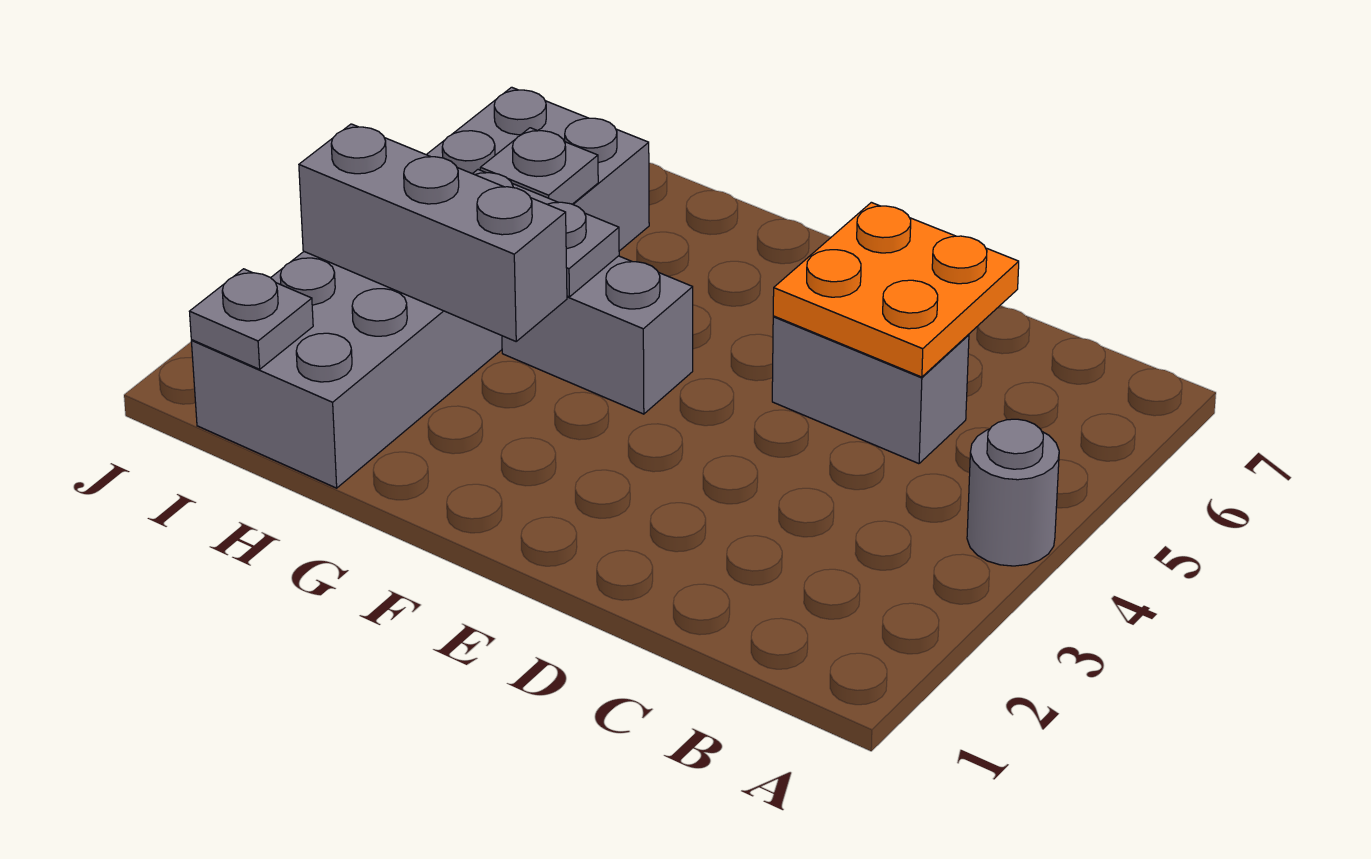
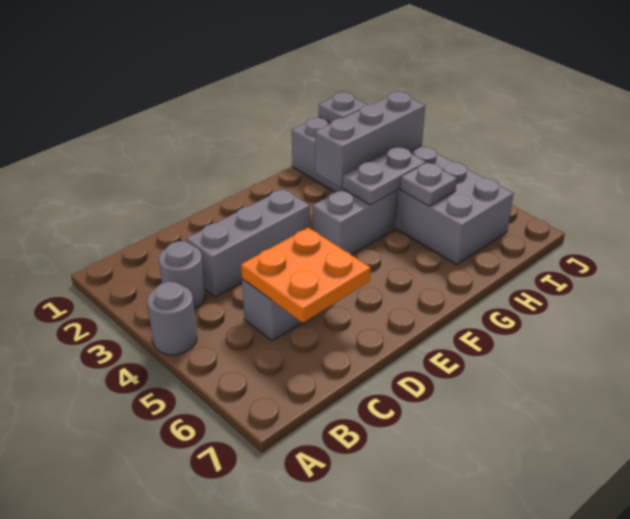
none -> grey round brick B3 level 1
none -> grey brick C3:E3 level 1

